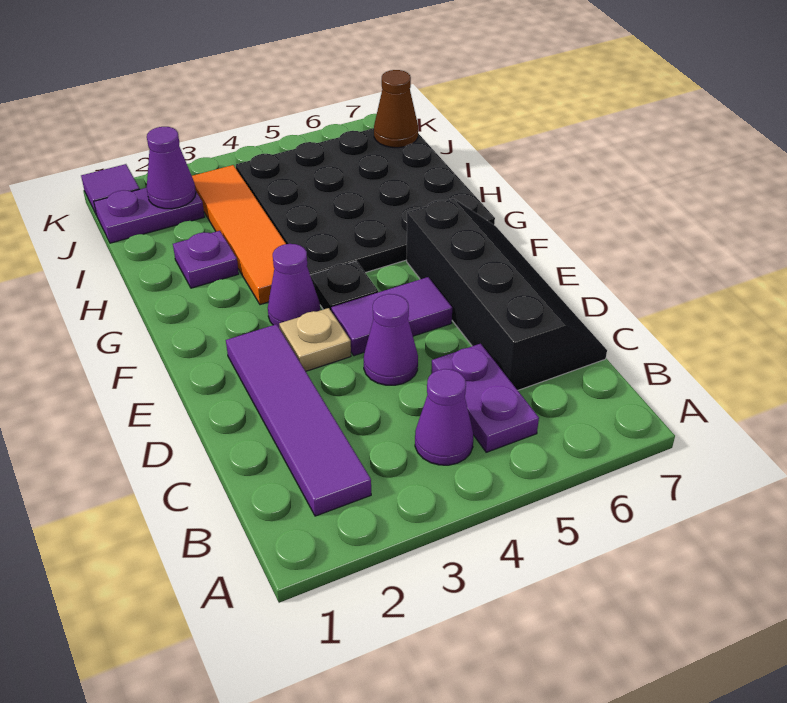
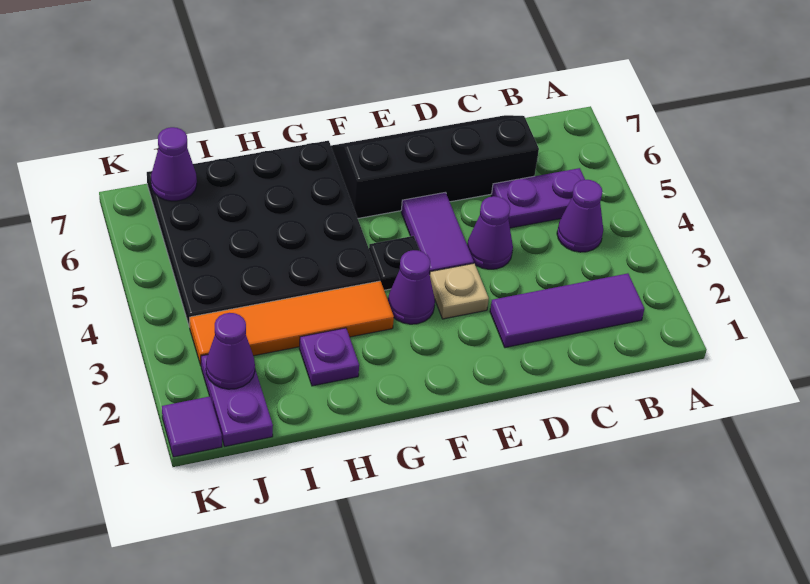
purple tile B2:E2 level 1 -> purple tile B2:D2 level 1
brown cone J7 level 2 -> purple cone J7 level 2

